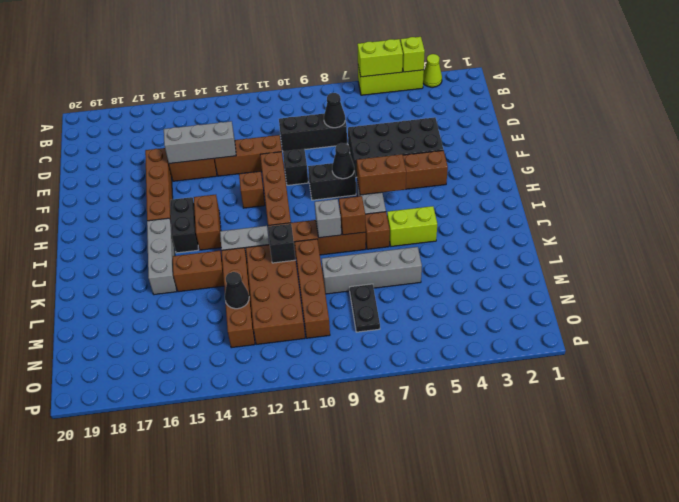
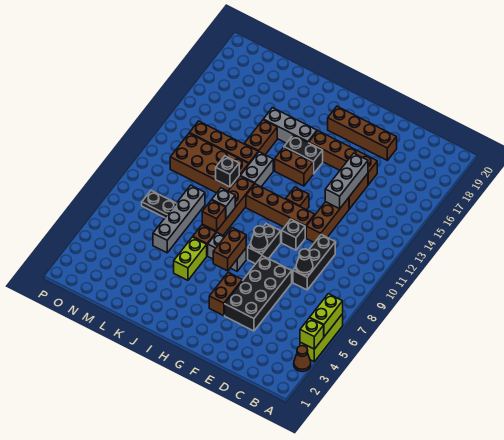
lime cone A3 level 1 -> brown cone A3 level 1
brown brick K10:N10 level 1 -> brown brick E18:H18 level 1
black cone M13 level 2 -> none

